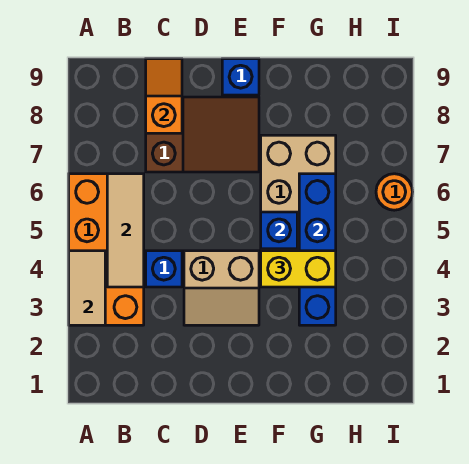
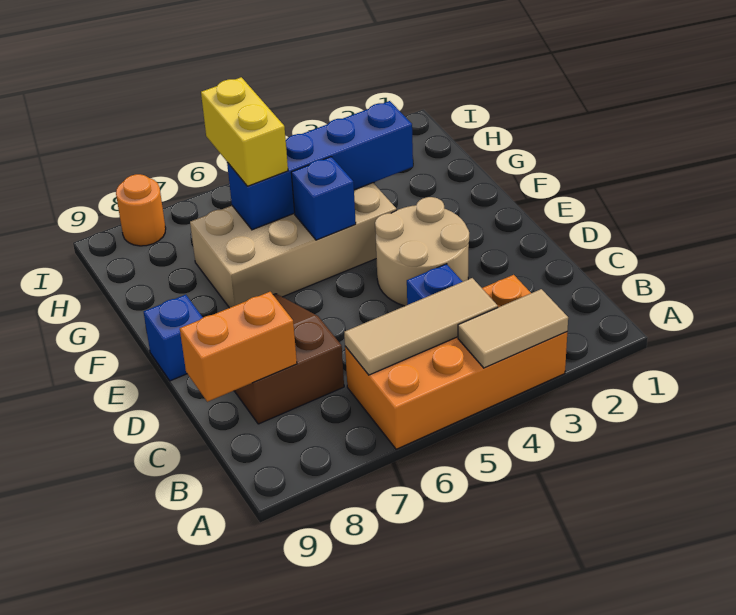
orange slope C8:C9 level 2 top 8 -> orange brick C8:C9 level 2
tan slope D3:E4 level 1 top 4 -> tan round brick D3:E4 level 1
yellow brick F4:G4 level 3 -> yellow brick G6:H6 level 3
orange round brick I6 level 1 -> orange round brick I8 level 1

